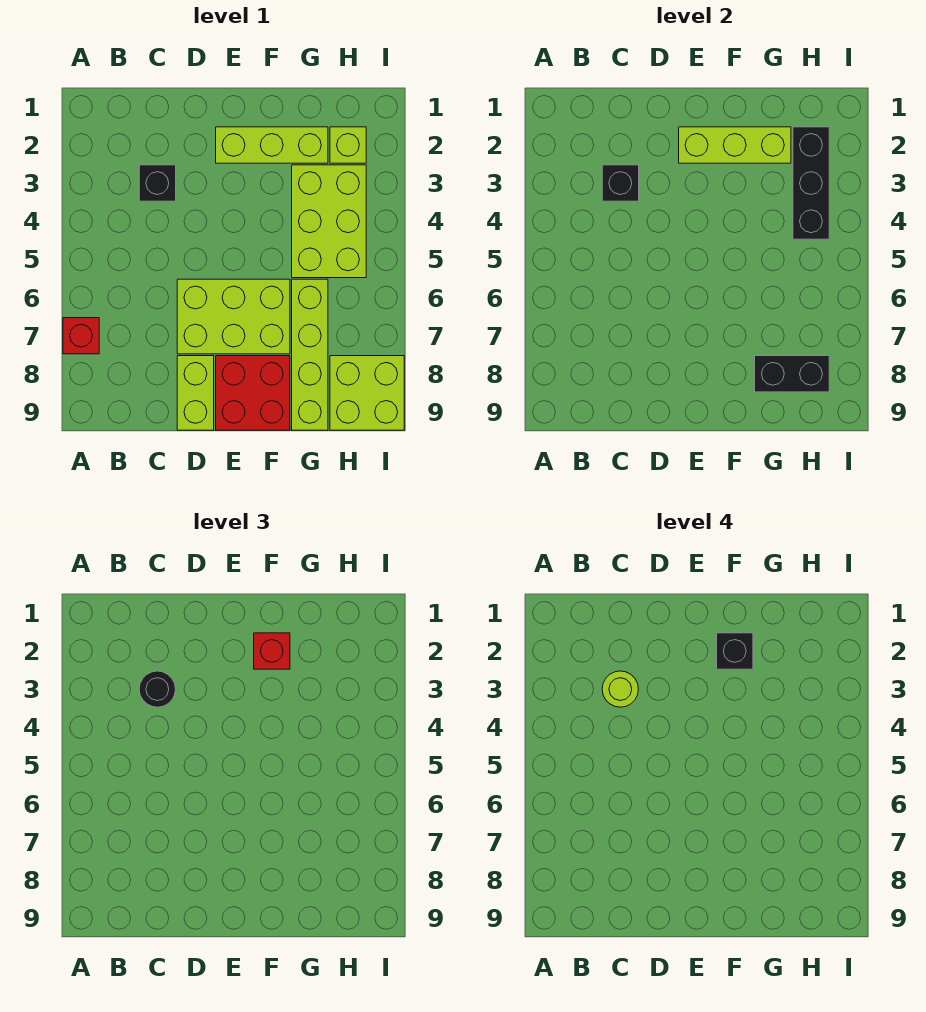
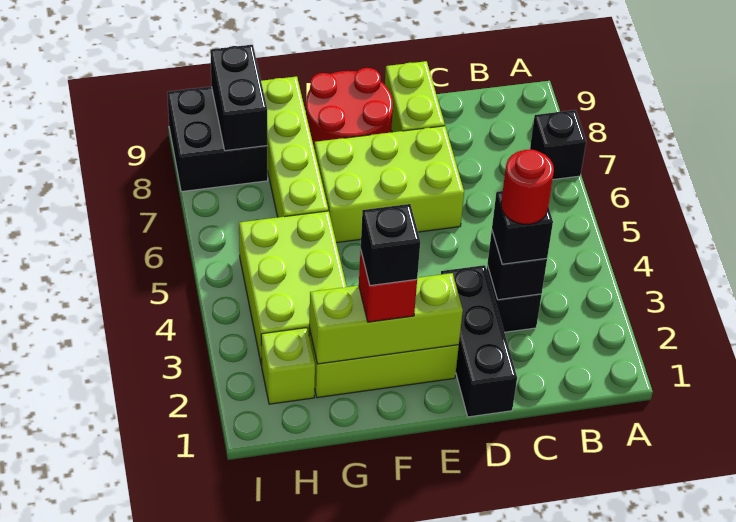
red brick A7 level 1 -> black brick A7 level 1
black round brick C3 level 3 -> black brick C3 level 3
lime round brick C3 level 4 -> red round brick C3 level 4
red brick E8:F9 level 1 -> red round brick E8:F9 level 1
black brick G8:H8 level 2 -> black brick H8:H9 level 2
black brick H2:H4 level 2 -> black brick D1:D3 level 1
lime brick H8:I9 level 1 -> black brick H8:I9 level 1

